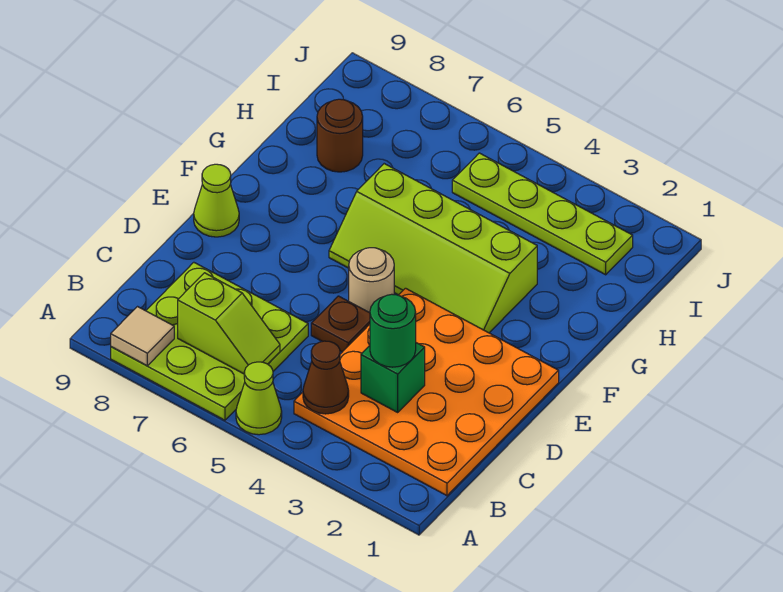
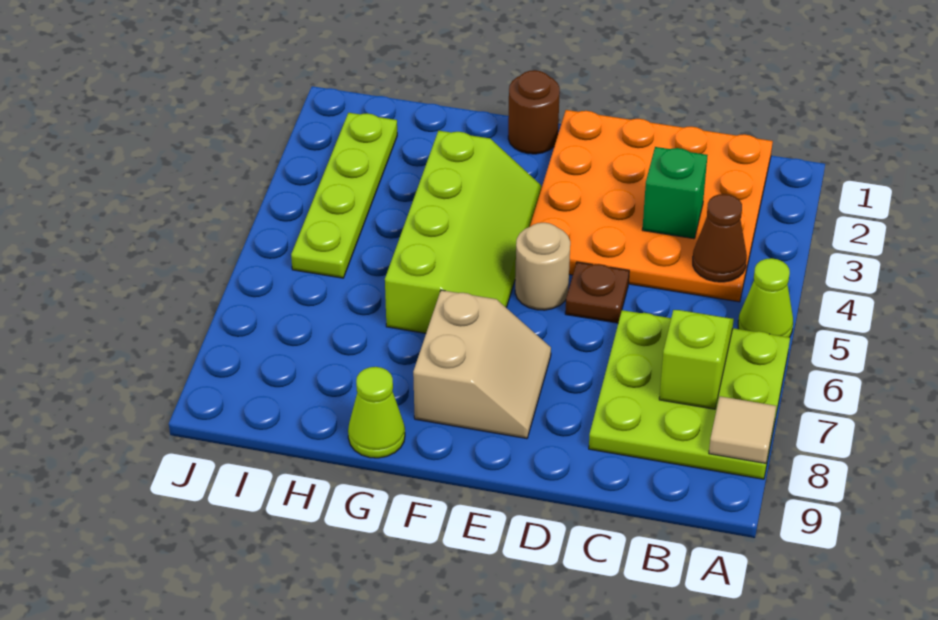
green round brick C3 level 3 -> none
none -> tan slope E7:F8 level 1 top F
lime cone E9 level 1 -> lime cone G9 level 1
brown round brick H8 level 1 -> brown round brick F1 level 1

